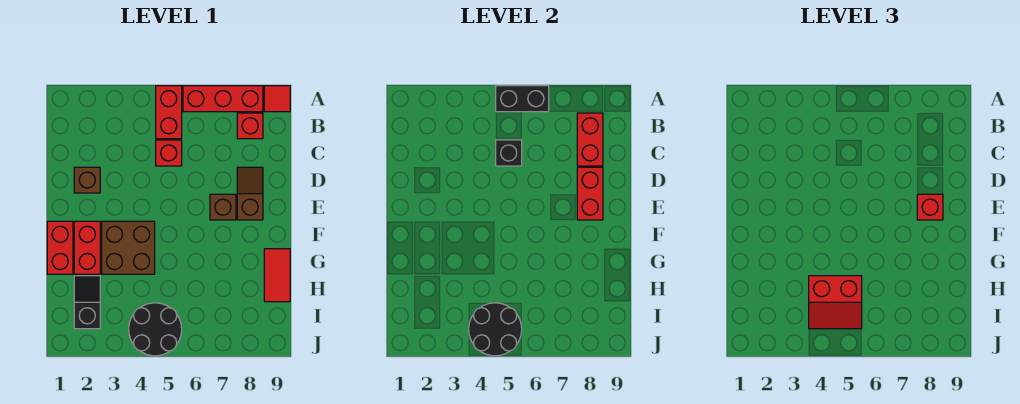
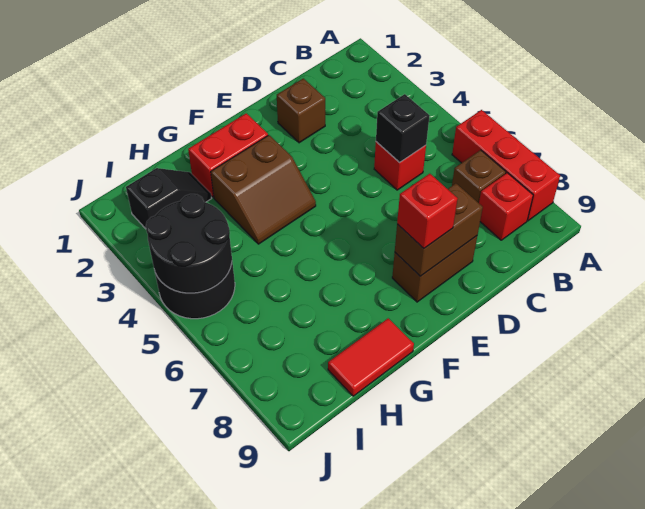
red brick A5:B5 level 1 -> none
black brick A5:A6 level 2 -> none
red tile A9 level 1 -> none
red brick B8:C8 level 2 -> none
brown slope D8:E8 level 1 top E -> brown brick D8:E8 level 1
red brick D8:E8 level 2 -> brown brick D8:E8 level 2
brown brick E7 level 1 -> brown brick B7 level 1
red brick F1:G1 level 1 -> none
brown brick F3:G4 level 1 -> brown slope F3:G4 level 1 top 3
red slope H4:I5 level 3 top H -> none

